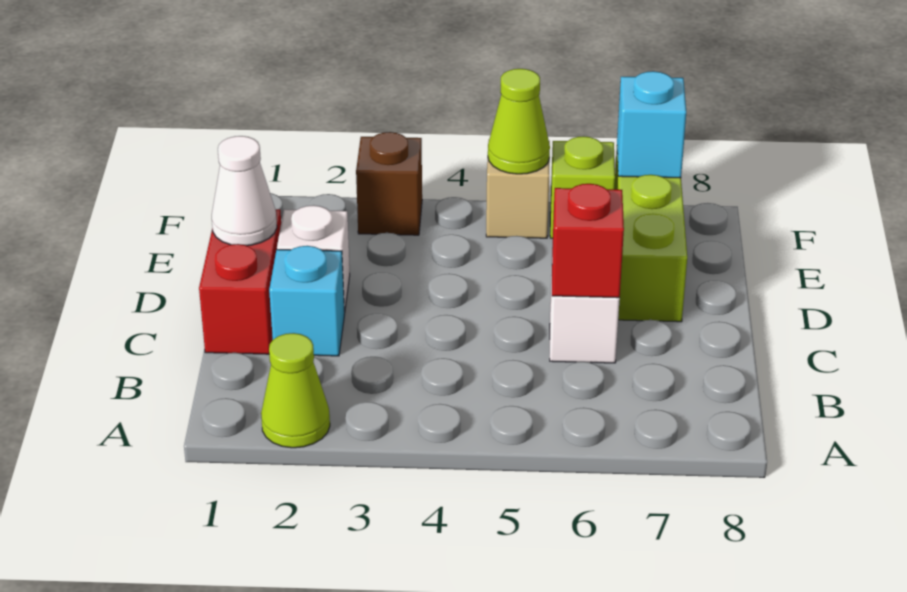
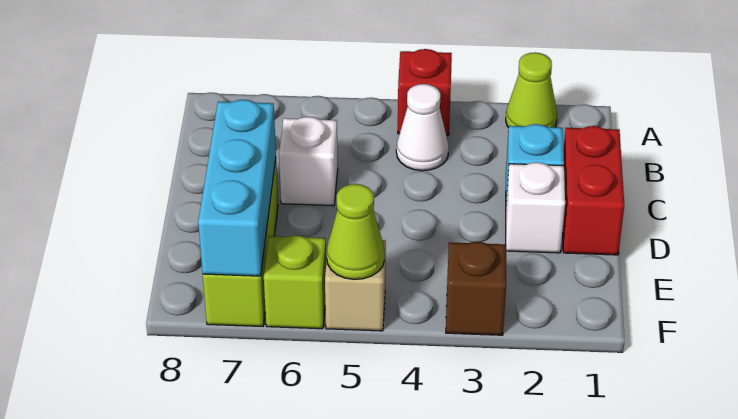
red brick C6 level 2 -> red brick A4 level 1
white cone D1 level 2 -> white cone B4 level 1
cyan brick F7 level 2 -> cyan brick D7:F7 level 2

